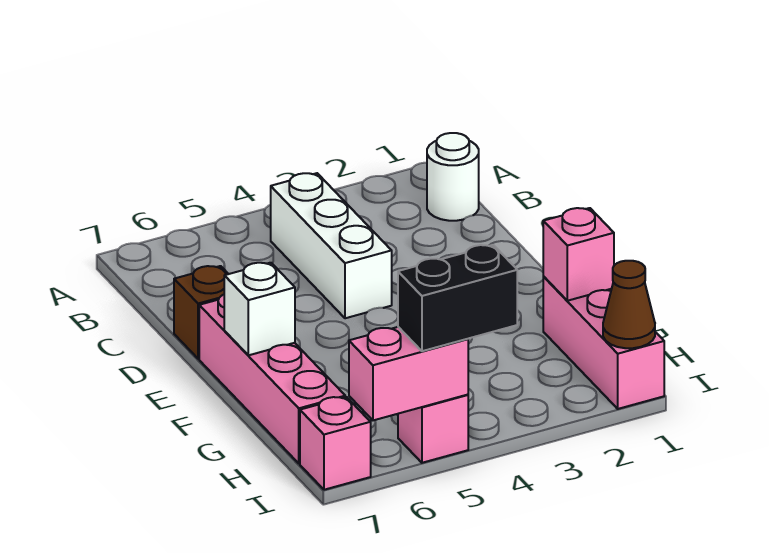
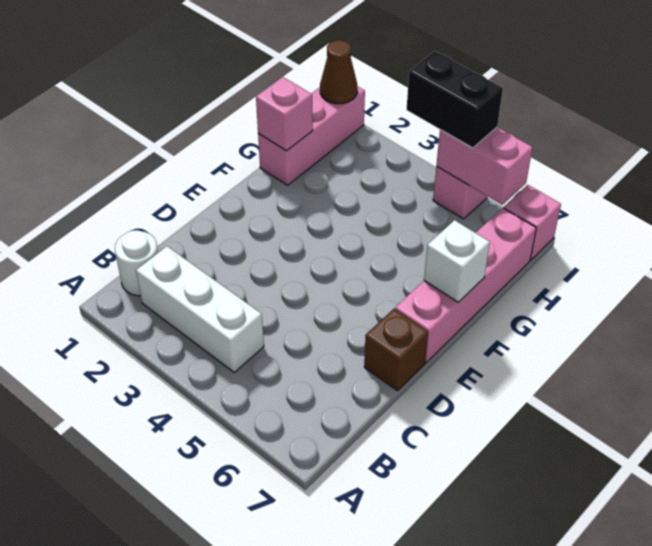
white brick B4:D4 level 1 -> white brick B2:B4 level 1

